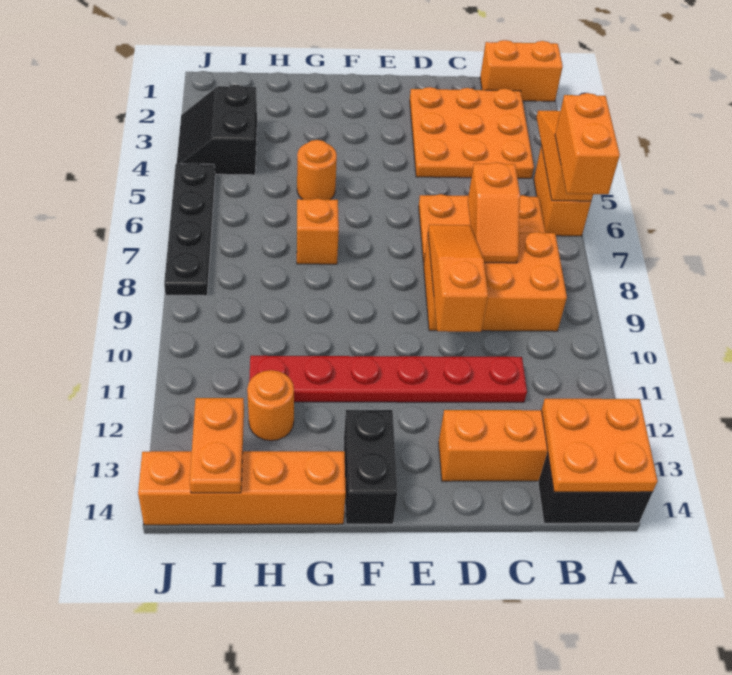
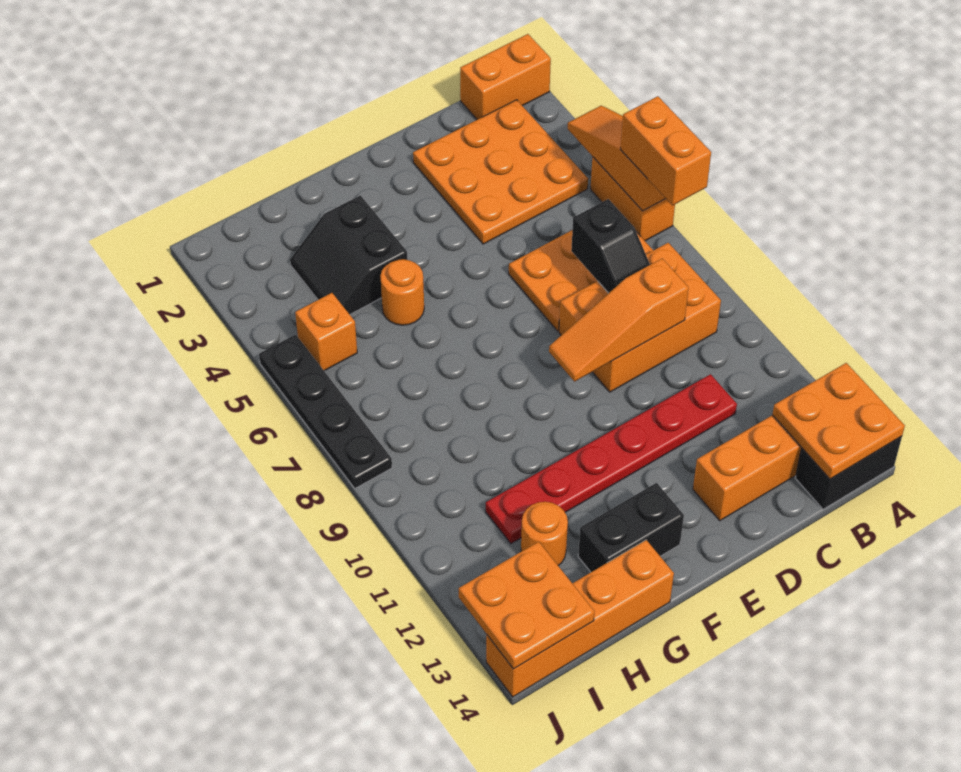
orange slope C7:C8 level 2 top 7 -> black slope C7:C8 level 2 top 7
orange slope D8:D10 level 2 top 10 -> orange slope C9:E9 level 2 top C
black brick F13:F14 level 1 -> black brick F13:G13 level 1
orange brick G7 level 1 -> orange brick I5 level 1
black slope I3:J4 level 1 top I -> black slope G3:H4 level 1 top G
orange plate I13:I14 level 2 -> orange plate I13:J14 level 2

